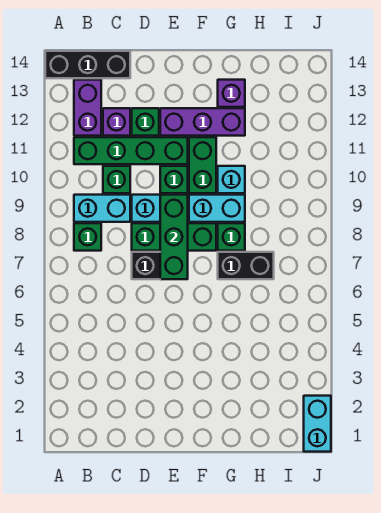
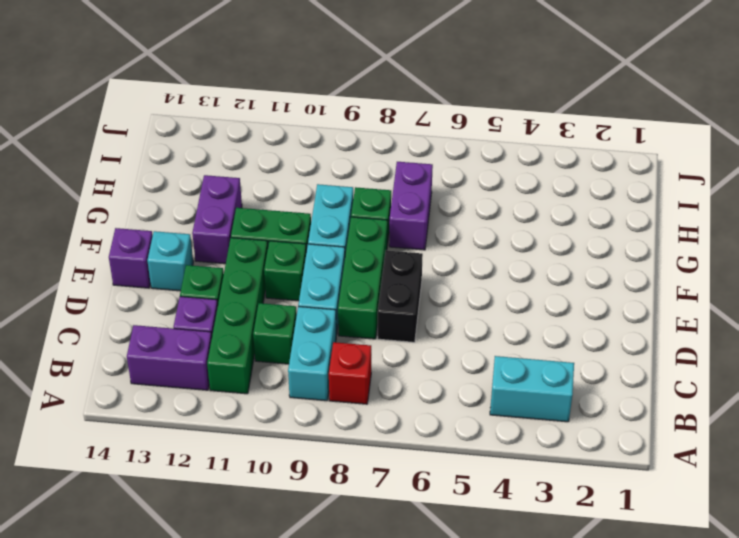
black brick A14:C14 level 1 -> none
green brick B8 level 1 -> red brick B8 level 1
green brick E7:E9 level 2 -> none
purple brick E12:G12 level 1 -> purple brick F12:G12 level 1
black brick G7:H7 level 1 -> purple brick G7:H7 level 1
cyan brick G10 level 1 -> cyan brick E13 level 1
purple brick G13 level 1 -> purple brick E14 level 1
cyan brick J1:J2 level 1 -> cyan brick B3:B4 level 1

